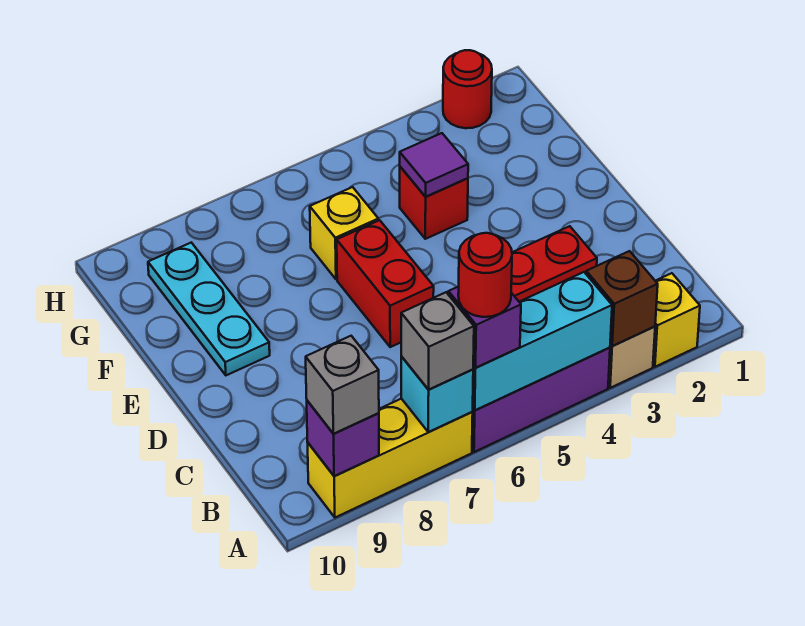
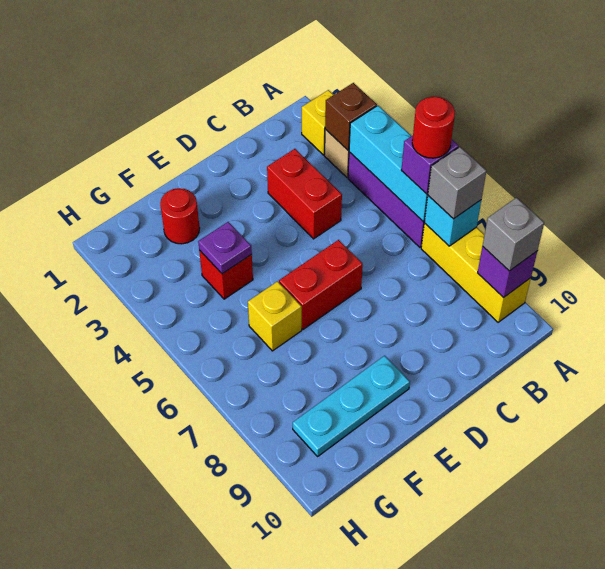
purple tile F4 level 2 -> purple plate F4 level 2
red round brick H2 level 1 -> red round brick F2 level 1

